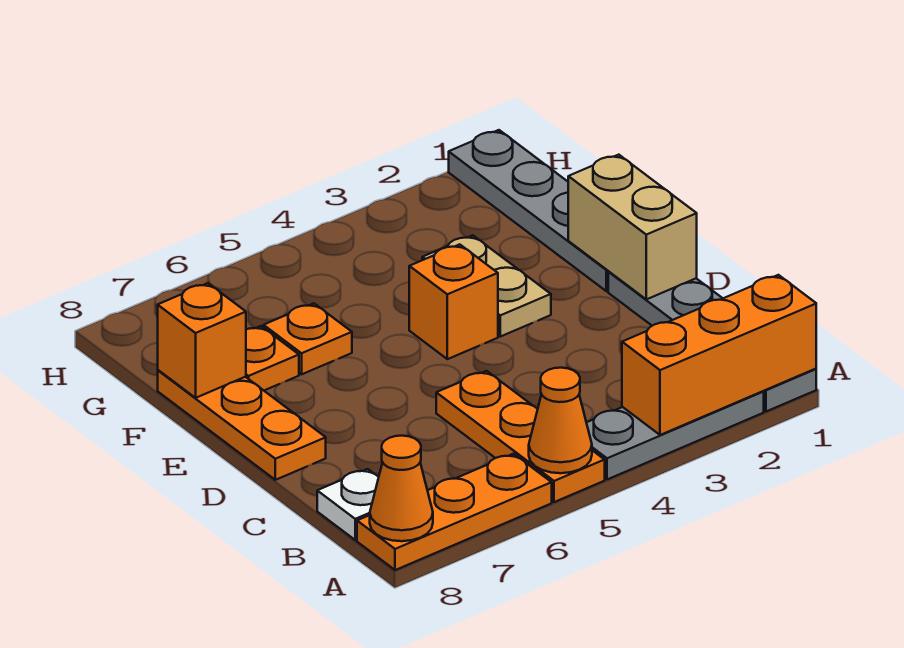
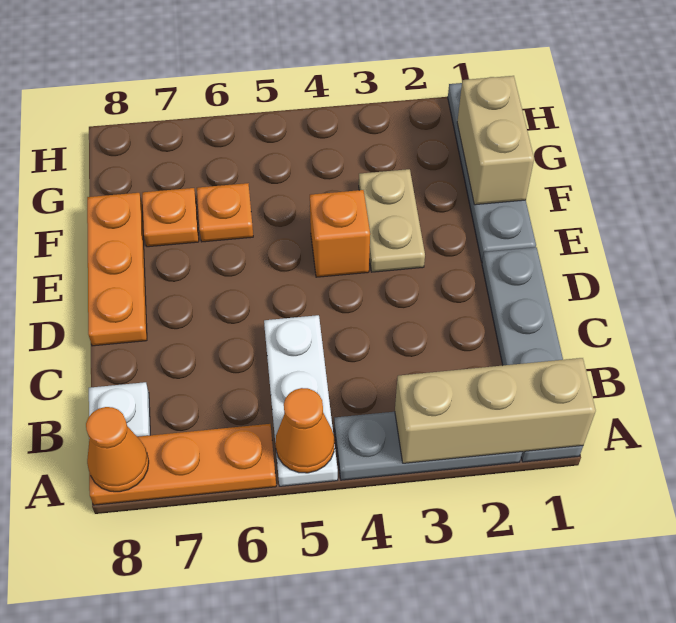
orange brick A1:A3 level 2 -> tan brick A1:A3 level 2
orange plate A5:C5 level 1 -> white plate A5:C5 level 1
tan brick D1:E1 level 2 -> tan brick F1:G1 level 2
orange brick F8 level 2 -> none

